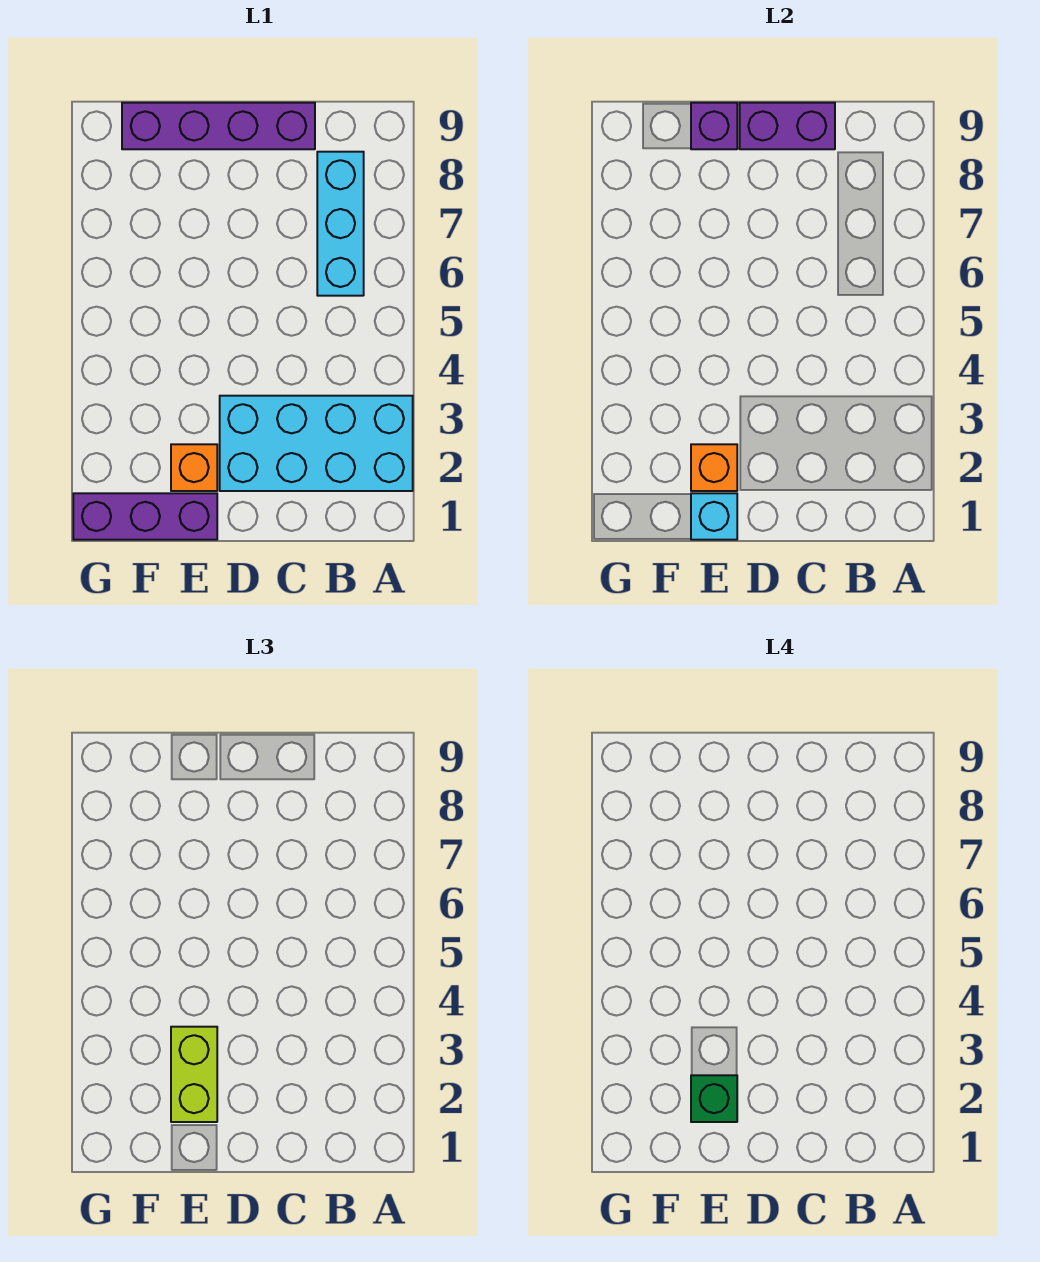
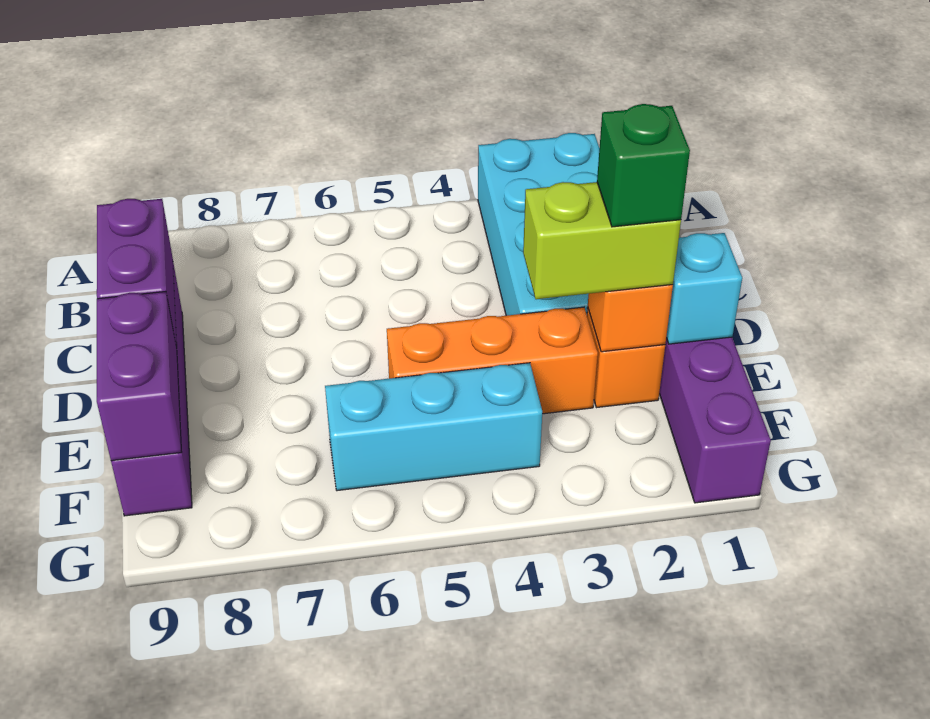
cyan brick B6:B8 level 1 -> cyan brick F4:F6 level 1
none -> orange brick E3:E5 level 1
purple brick E9 level 2 -> purple brick E9:F9 level 2

